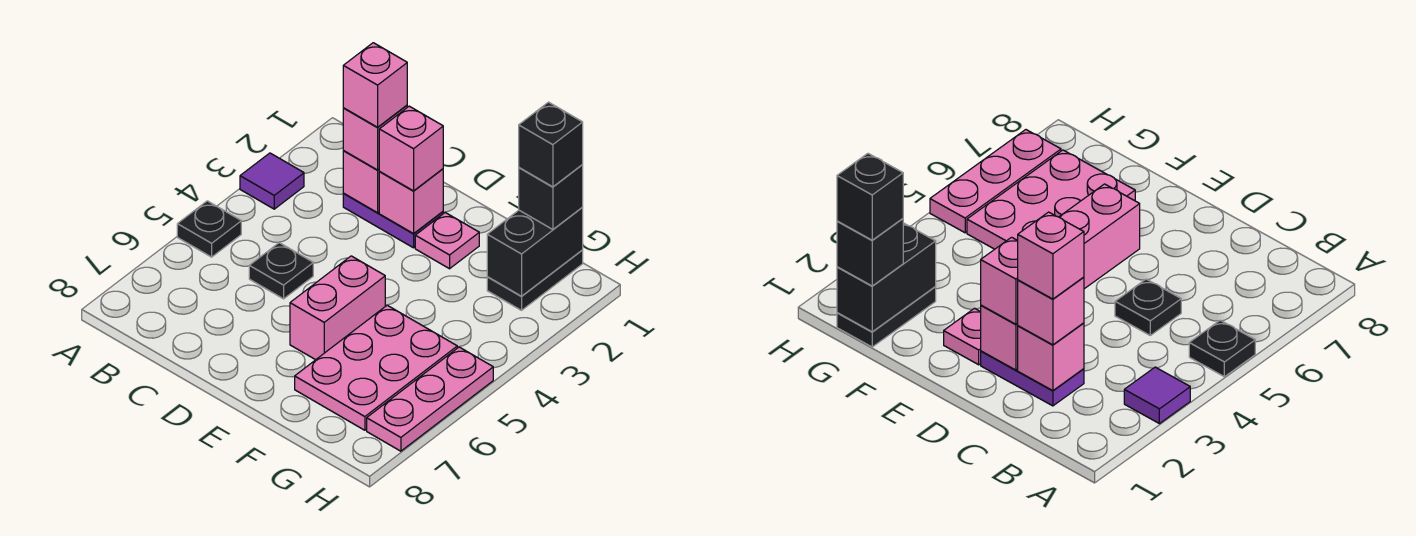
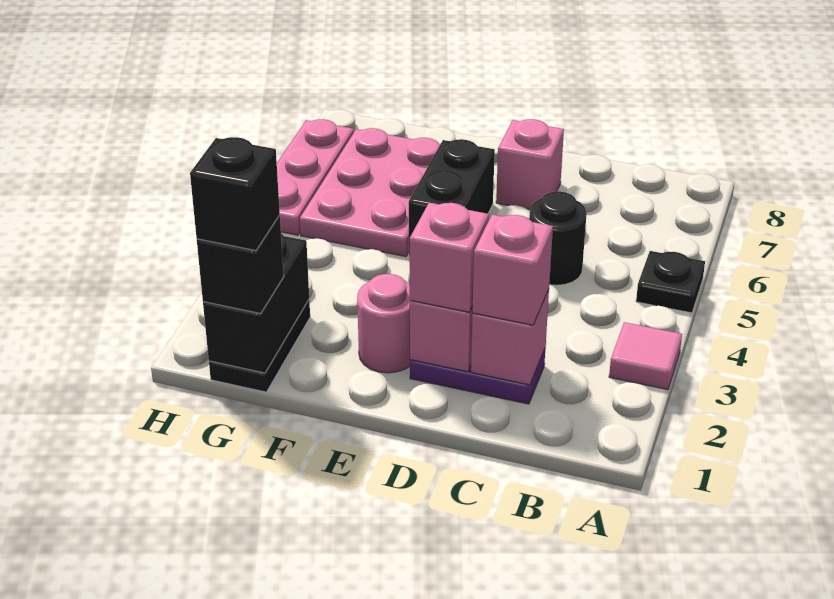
purple tile A3 level 1 -> pink tile A3 level 1
pink brick C2 level 4 -> pink brick D7 level 1
black plate C5 level 1 -> black round brick C5 level 1
pink plate E2 level 1 -> pink round brick E2 level 1
pink brick E5:E6 level 1 -> black brick E5:E6 level 1

